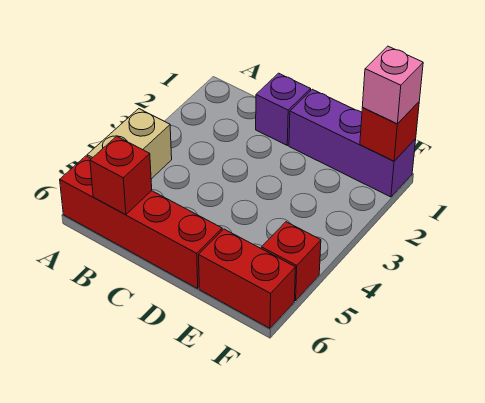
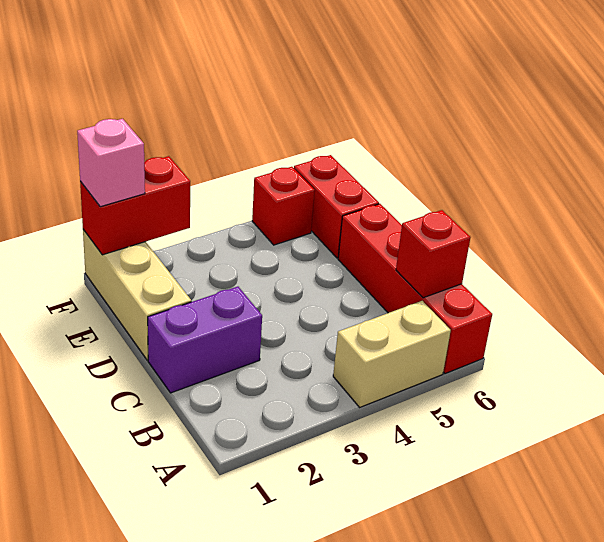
purple brick C1 level 1 -> purple brick C1:C2 level 1
purple brick D1:F1 level 1 -> tan brick D1:F1 level 1
red brick F1 level 2 -> red brick F1:F2 level 2

